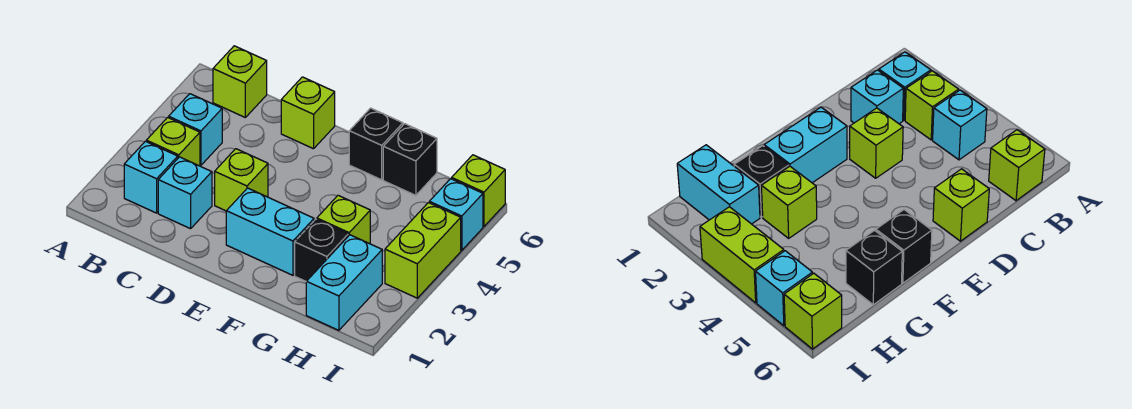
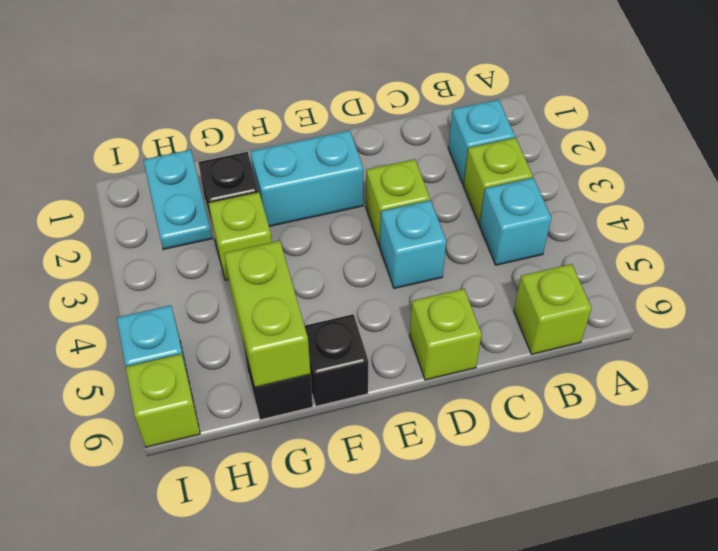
cyan brick C2 level 1 -> cyan brick D4 level 1
cyan brick H1:H2 level 1 -> cyan plate H1:H2 level 1
lime brick I3:I4 level 1 -> lime brick G5:G6 level 2

